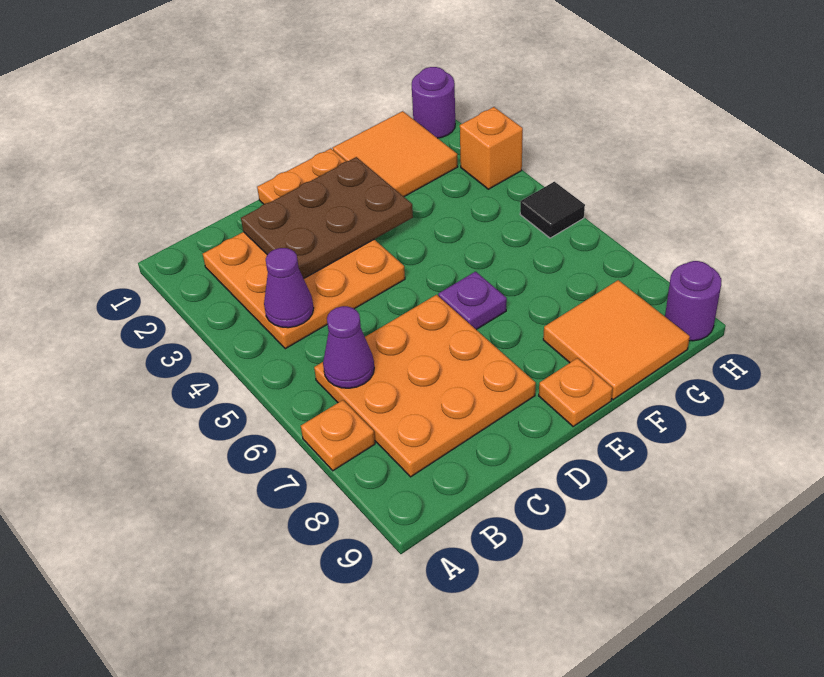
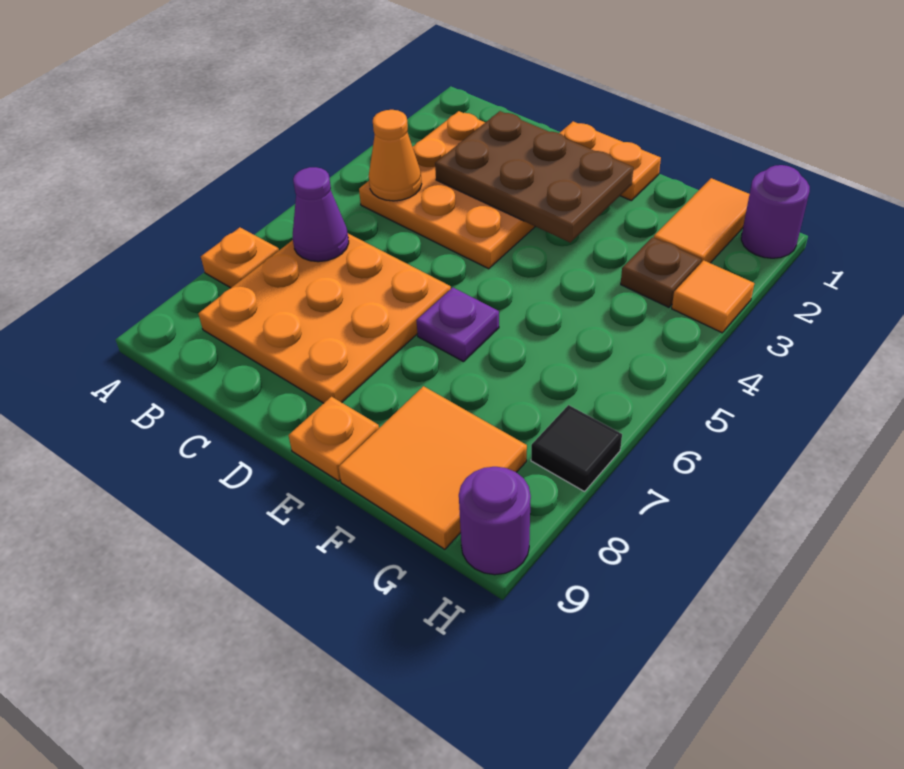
purple cone B4 level 2 -> orange cone B4 level 2
orange tile F1:G2 level 1 -> orange tile G1:G2 level 1
none -> brown plate G3 level 1
orange brick H3 level 1 -> orange tile H3 level 1
black tile H5 level 1 -> black tile H7 level 1

